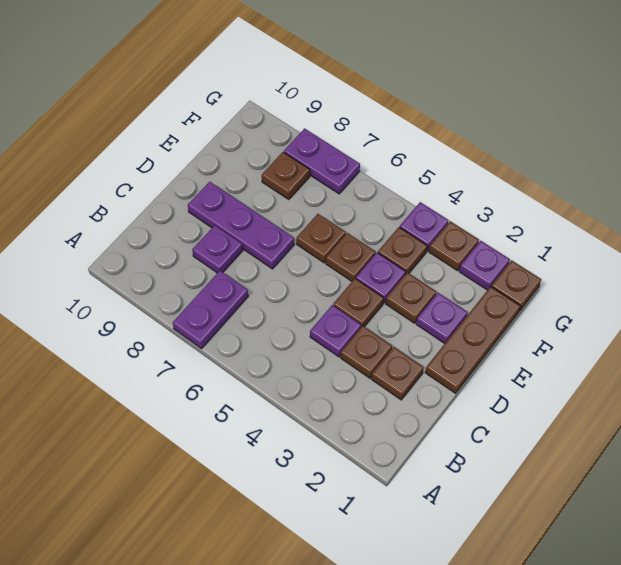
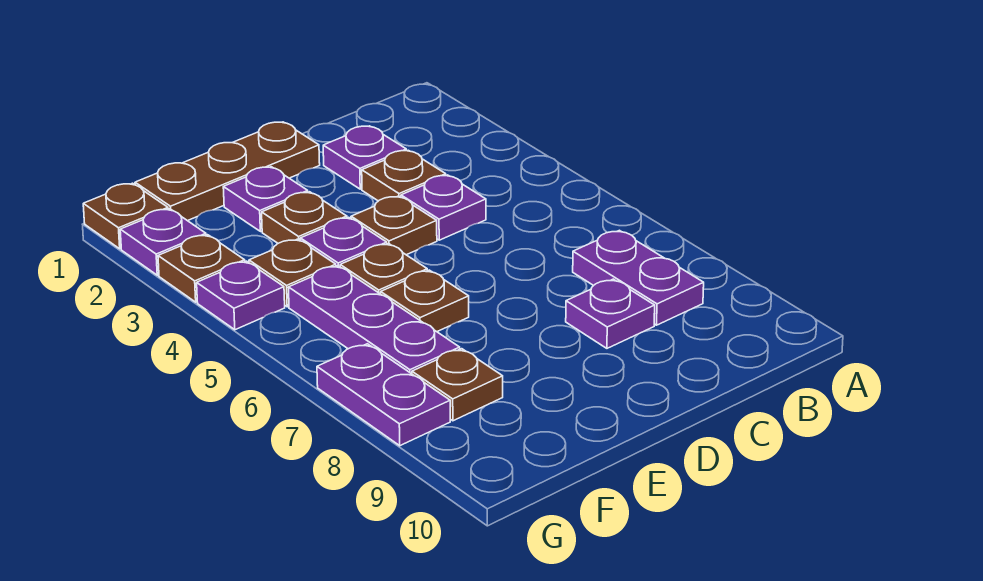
purple plate A7:B7 level 1 -> purple plate B7:B8 level 1
brown plate C2 level 1 -> purple plate C2 level 1
purple plate D7:D9 level 1 -> purple plate F5:F7 level 1

